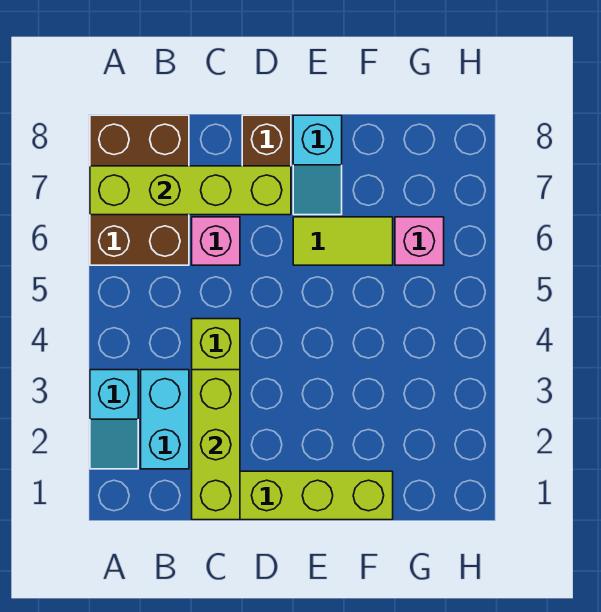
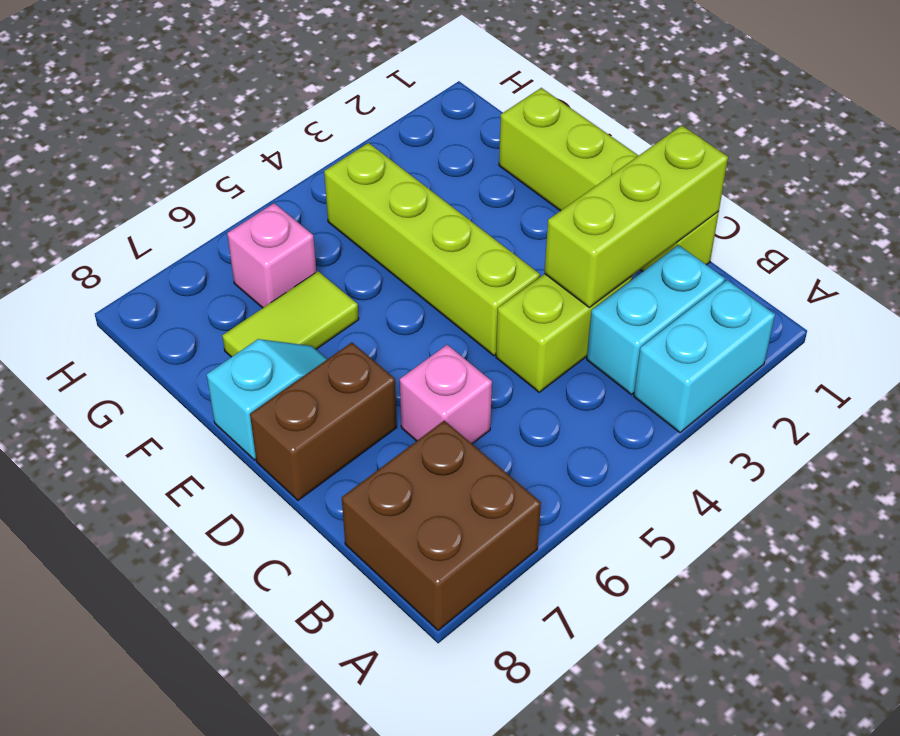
cyan slope A2:A3 level 1 top 3 -> cyan brick A2:A3 level 1
brown brick A6:B8 level 1 -> brown brick A7:B8 level 1
lime brick A7:D7 level 2 -> lime brick D4:G4 level 1
lime tile E6:F6 level 1 -> lime tile F6:F7 level 1

